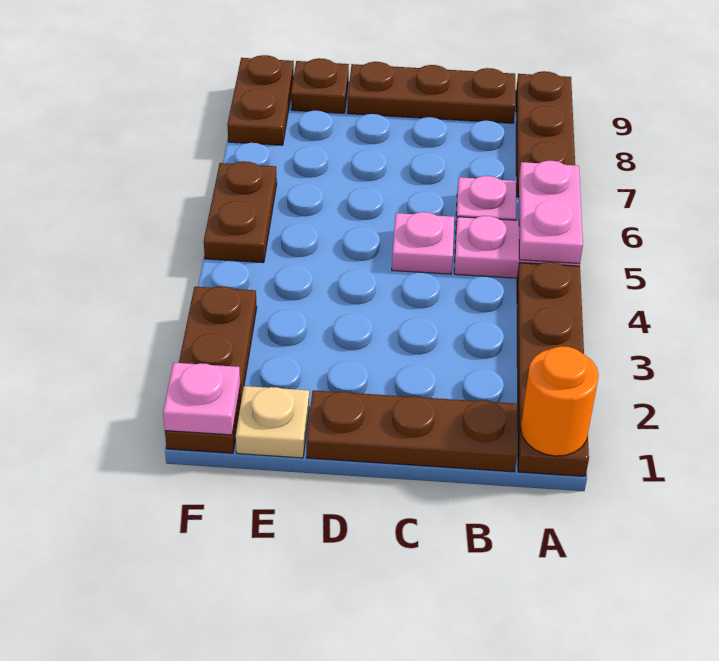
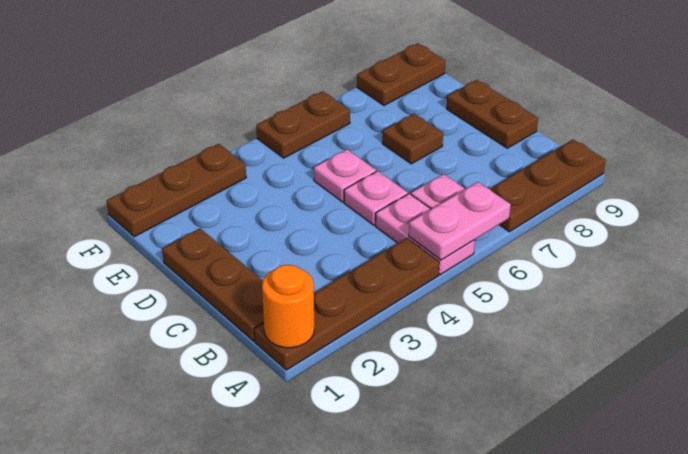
brown plate B9:D9 level 1 -> brown plate C9:D9 level 1
tan plate E1 level 1 -> none
brown plate E9 level 1 -> brown plate D7 level 1
pink plate F1 level 2 -> pink plate D5 level 1

